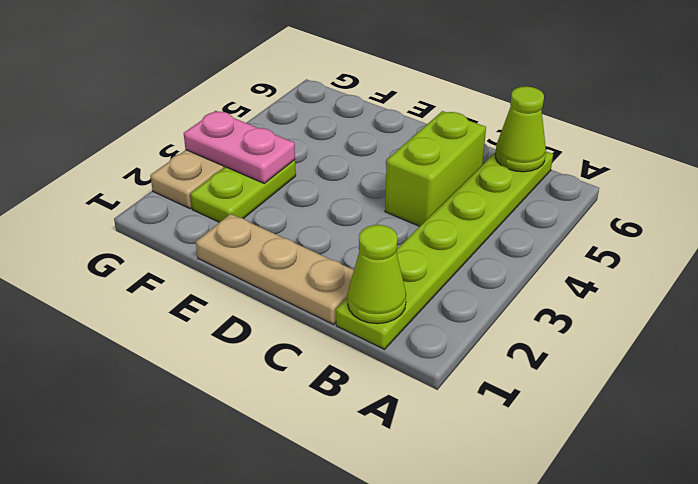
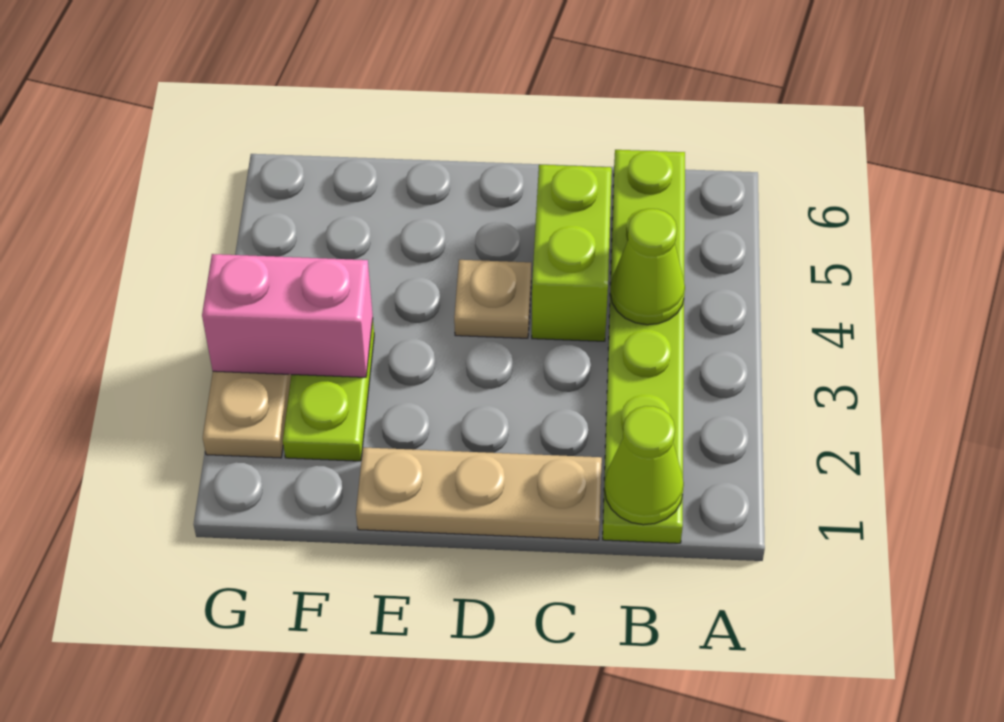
lime cone B6 level 2 -> lime cone B4 level 2
none -> tan plate D4 level 1
pink plate F3:G3 level 2 -> pink brick F3:G3 level 2

